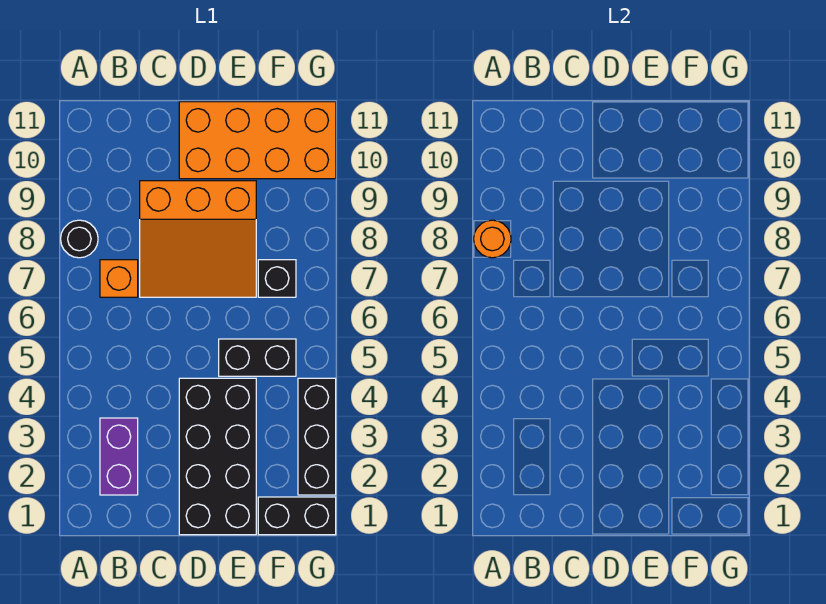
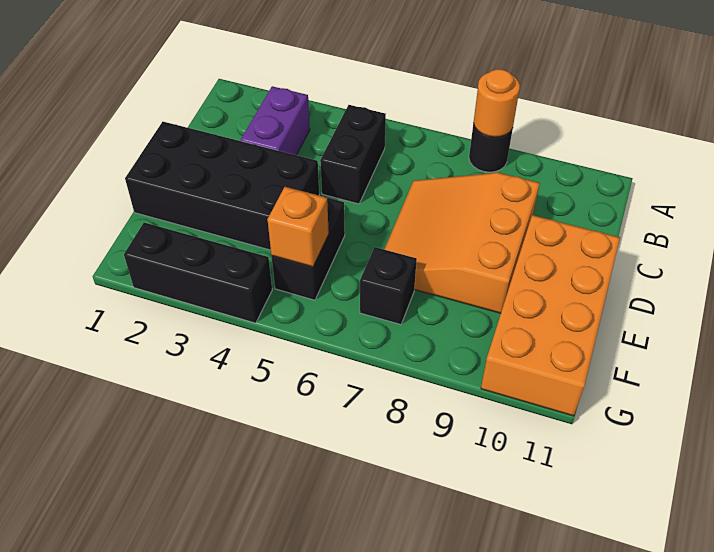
purple brick B2:B3 level 1 -> purple brick B3:C3 level 1
orange brick B7 level 1 -> orange brick F5 level 2
black brick F1:G1 level 1 -> black brick B5:C5 level 1

